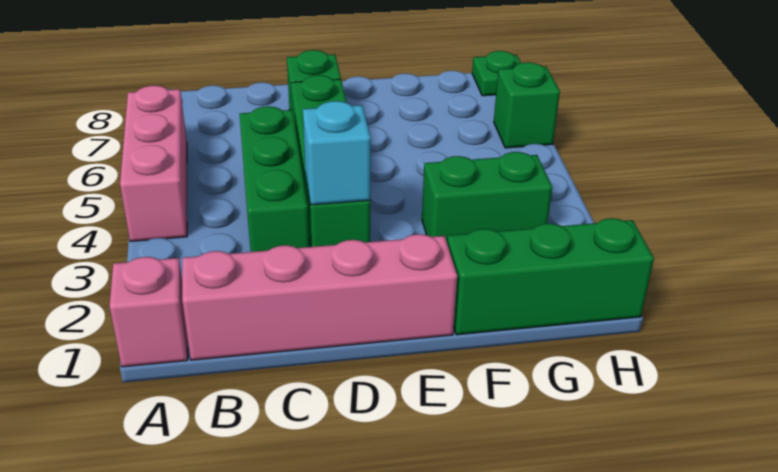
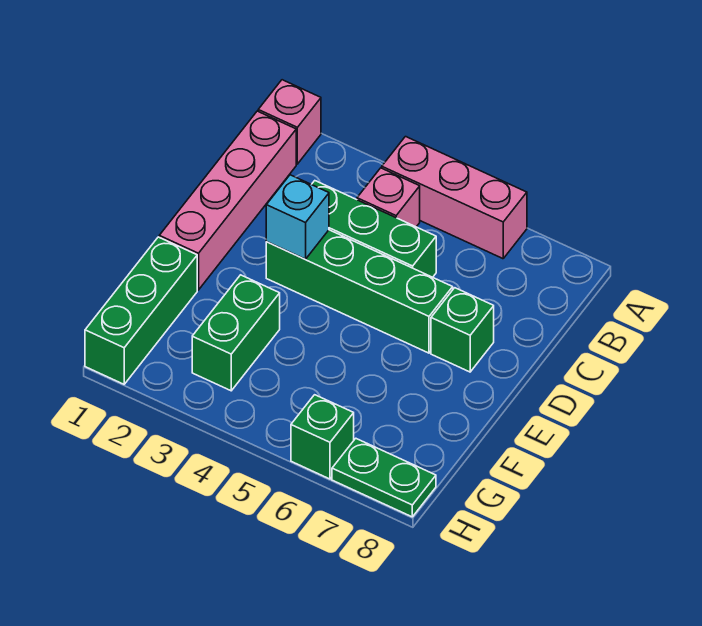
none -> pink brick B4 level 1
green plate H8 level 1 -> green plate H7:H8 level 1

